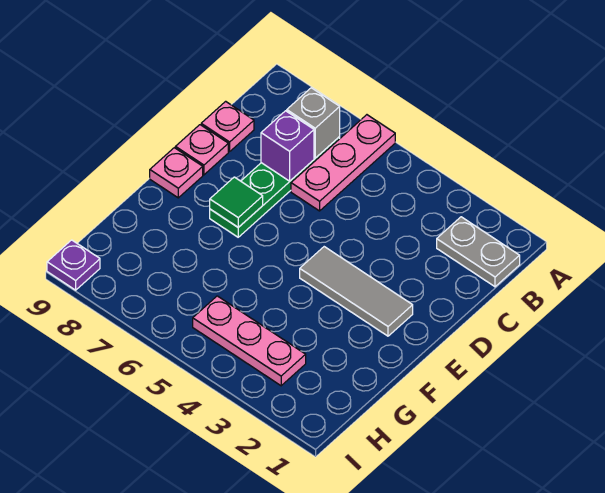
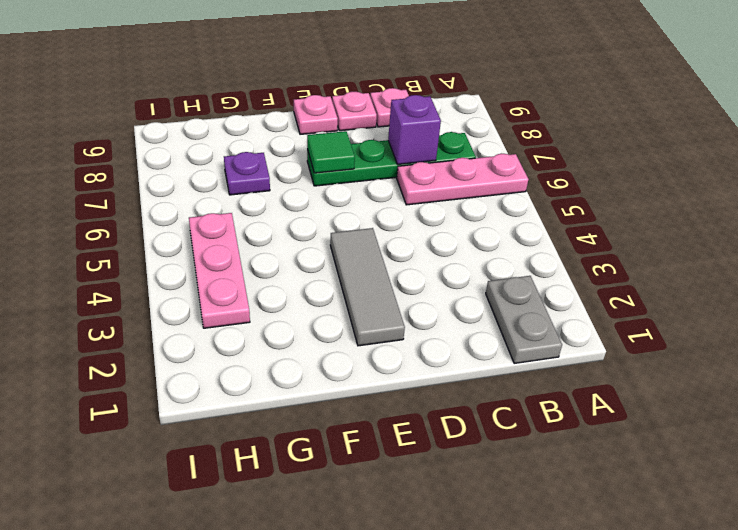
grey brick B7 level 2 -> none
purple plate I9 level 1 -> purple plate G7 level 1

